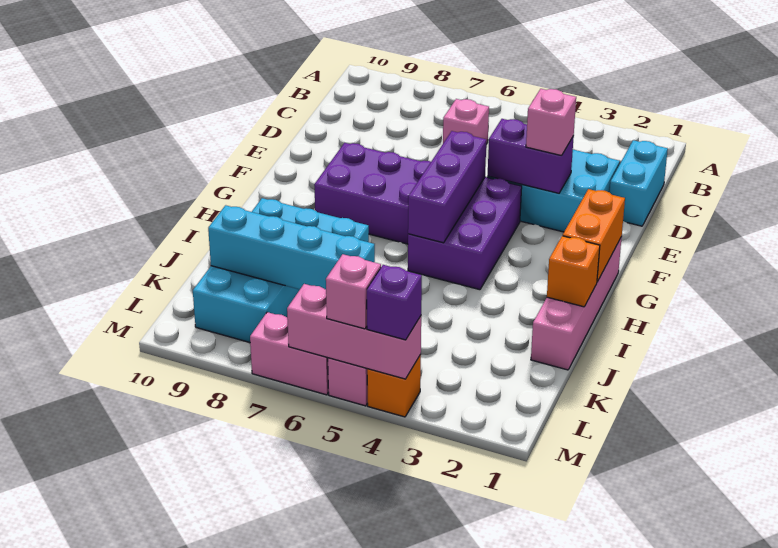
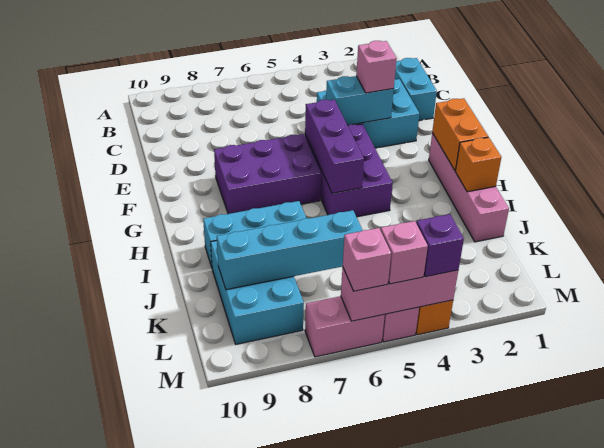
pink brick C6 level 1 -> pink brick M6 level 3
purple brick E3:E4 level 2 -> cyan brick E3:E4 level 2

